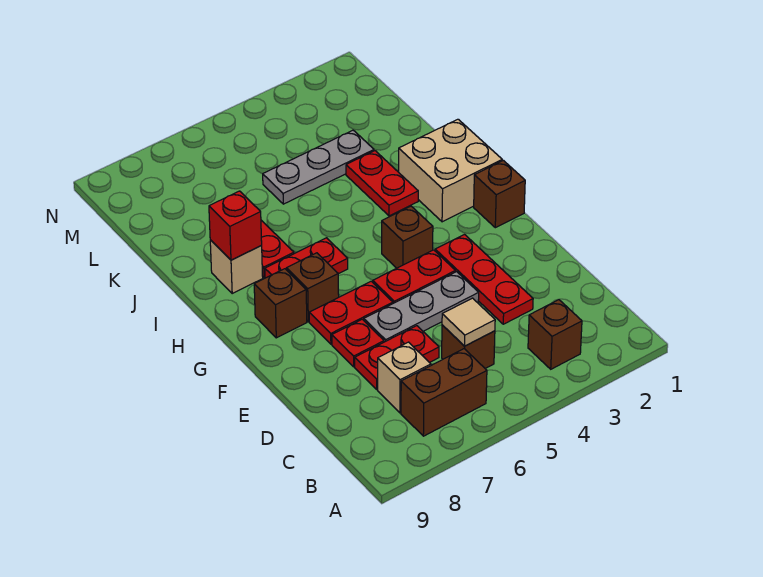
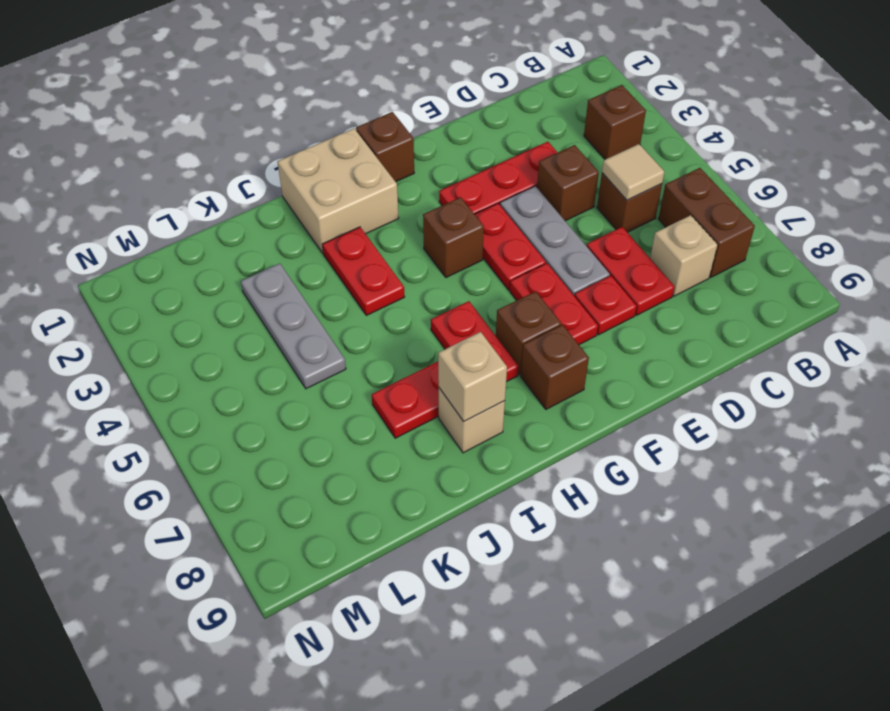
none -> brown brick D4 level 1
red plate I3:J3 level 1 -> red plate I3:I4 level 1
red brick I8 level 2 -> tan brick I8 level 2

